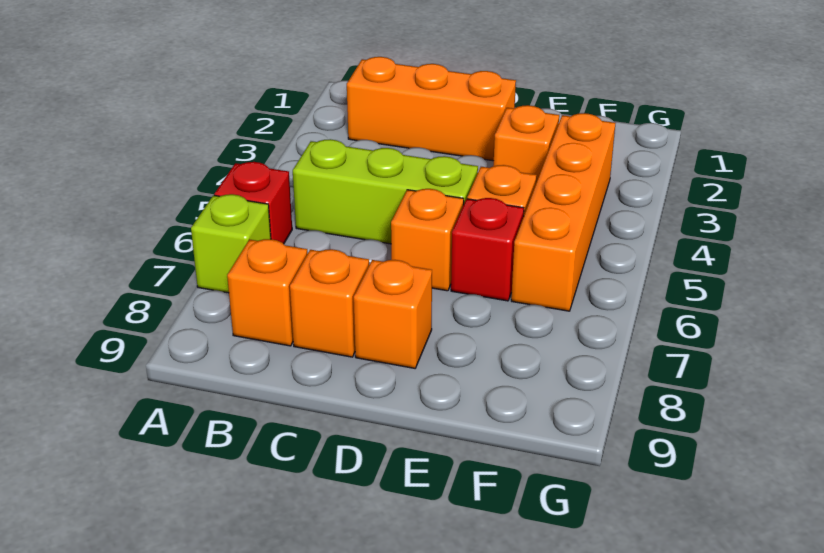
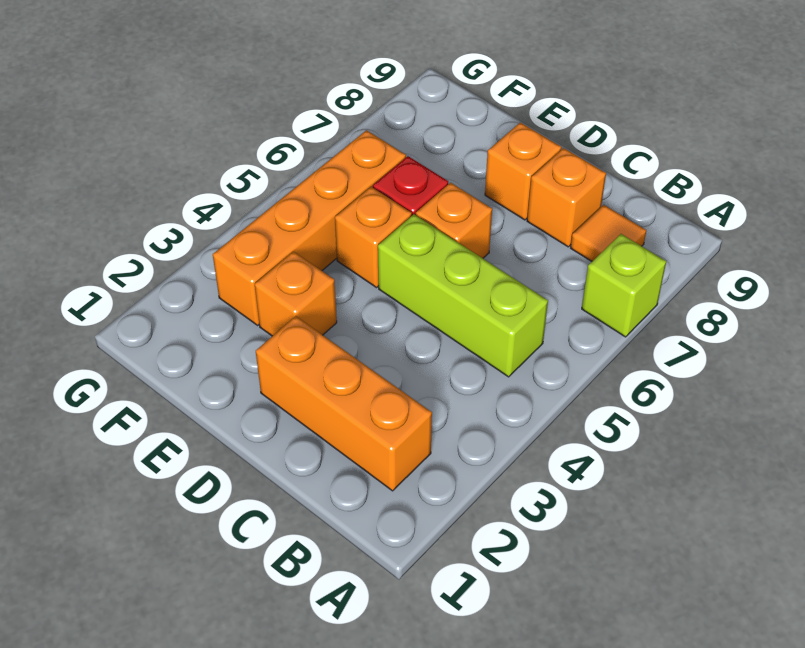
red brick A6 level 1 -> none
orange brick B8 level 1 -> orange tile B8 level 1

